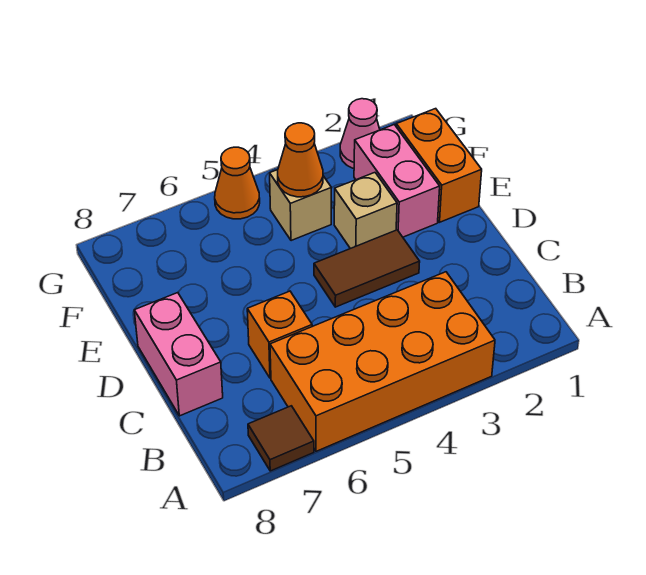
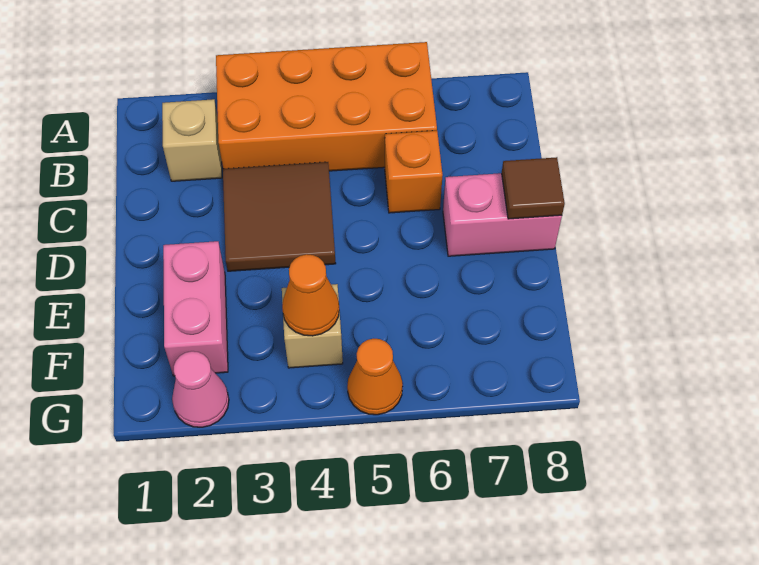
brown tile A7 level 1 -> brown tile D8 level 2
pink brick C8:D8 level 1 -> pink brick D7:D8 level 1
brown tile D3:D4 level 1 -> brown tile C3:D4 level 1
orange brick E1:F1 level 1 -> none
tan brick E3 level 1 -> tan brick B2 level 1

